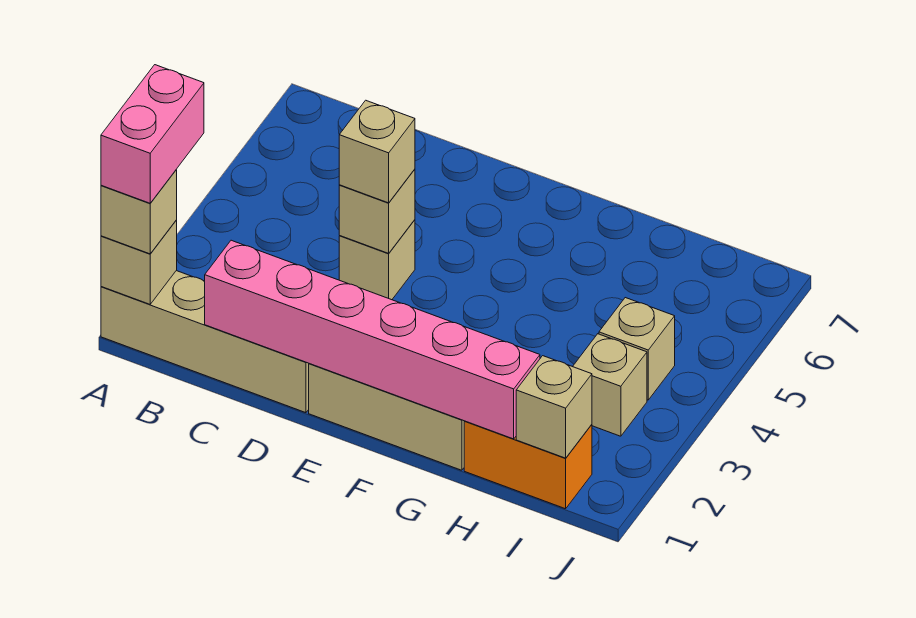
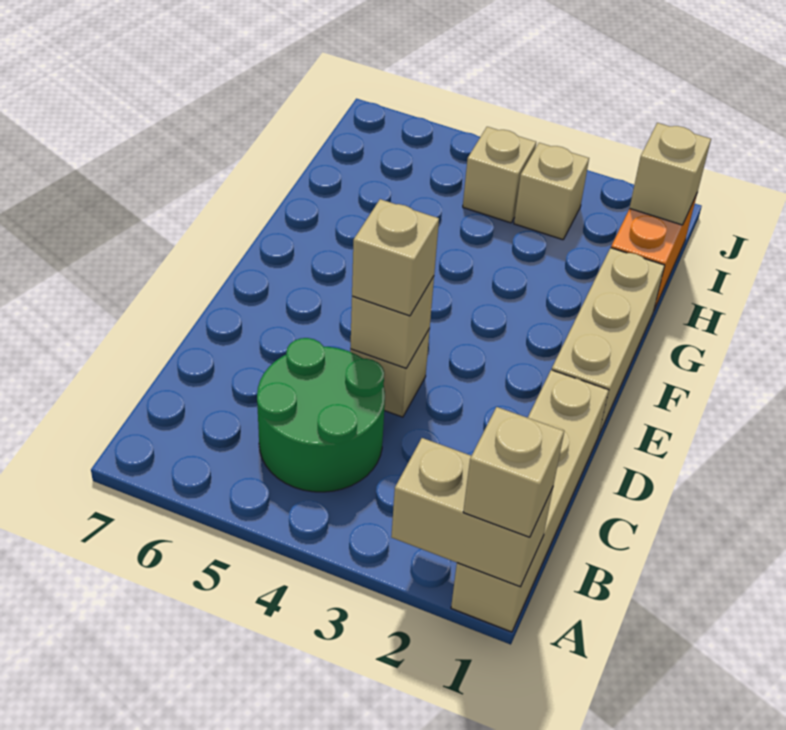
tan brick A1 level 2 -> tan brick A1:A2 level 2
pink brick A1:A2 level 4 -> none
none -> green round brick B4:C5 level 1
pink brick C1:H1 level 2 -> none

